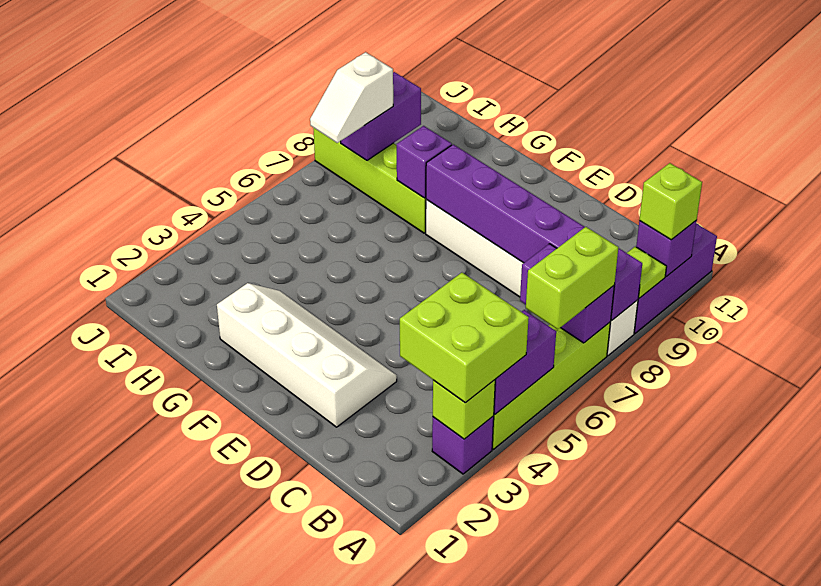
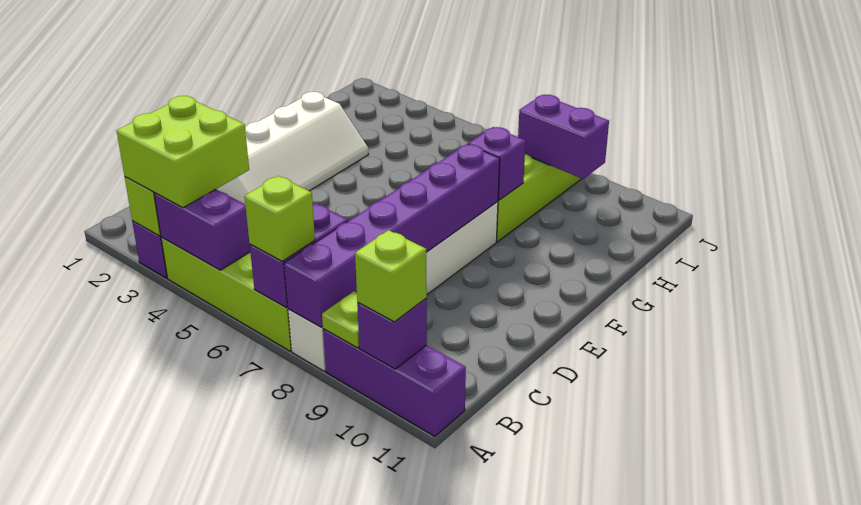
lime brick A6:A7 level 3 -> lime brick A7 level 3
white slope I7:I8 level 3 top 8 -> none

